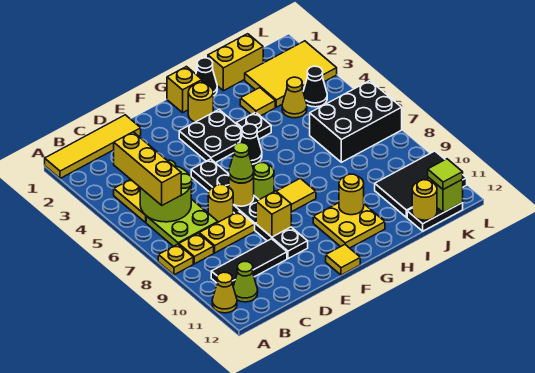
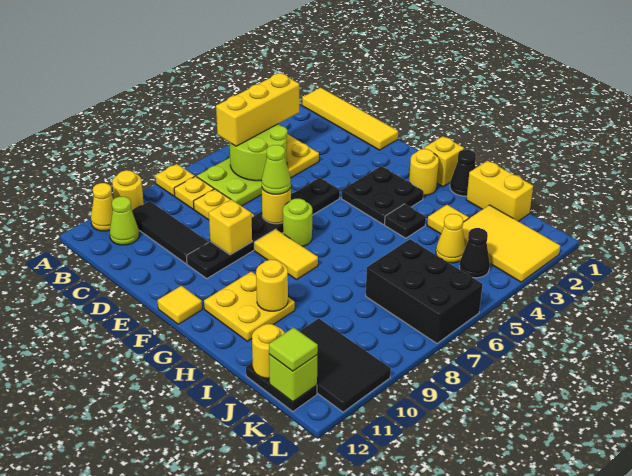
yellow round brick D7 level 1 -> yellow round brick A10 level 1
black cone G5 level 1 -> none

